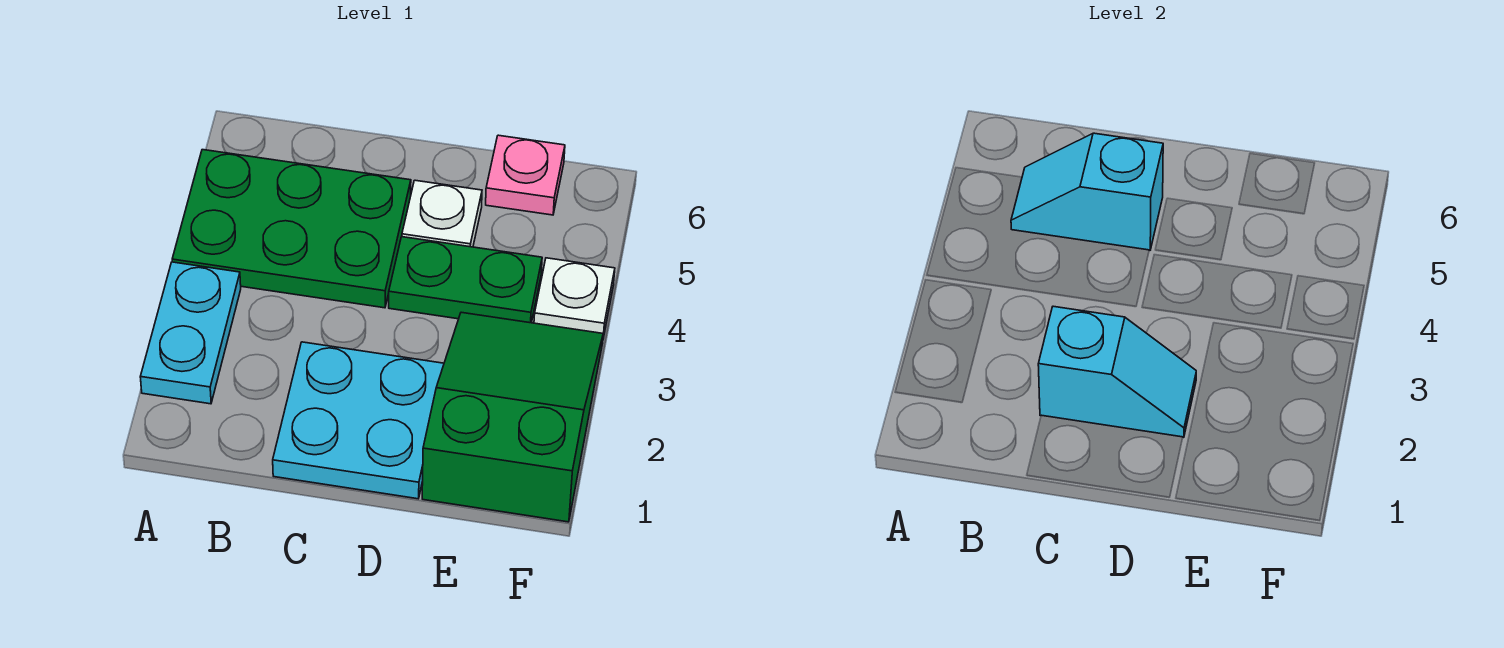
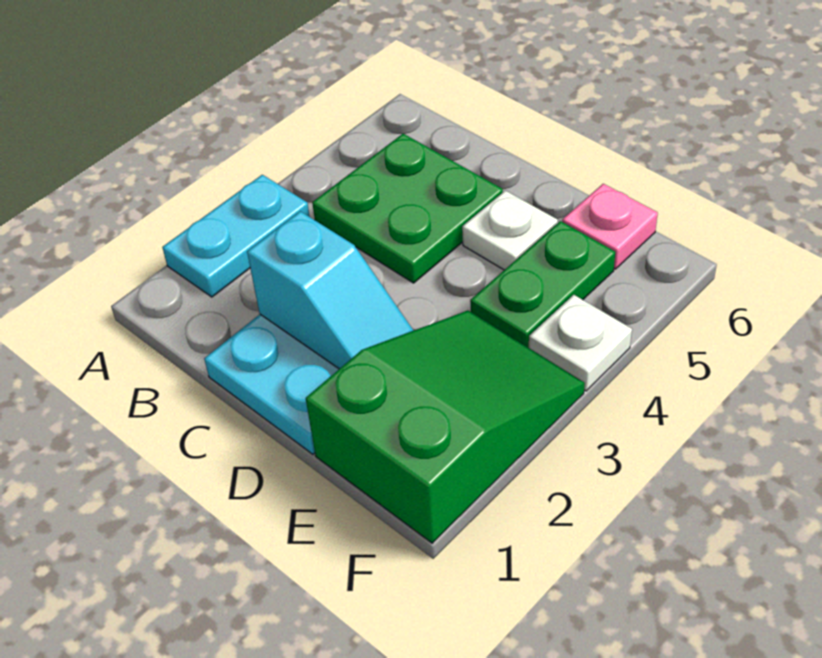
green plate A4:C5 level 1 -> green plate B4:C5 level 1
cyan slope B5:C5 level 2 top C -> none
green plate D4:E4 level 1 -> green plate E4:E5 level 1

